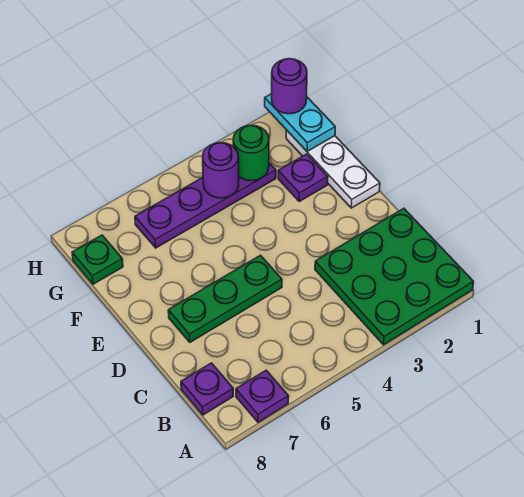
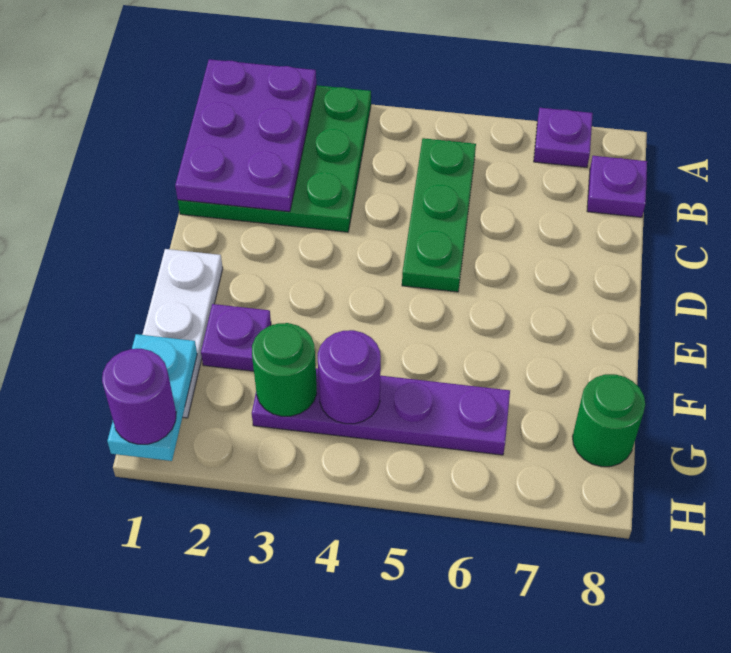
none -> purple plate A1:C2 level 2
green plate D5:D7 level 1 -> green plate B5:D5 level 1
green plate G8 level 1 -> green round brick G8 level 1

